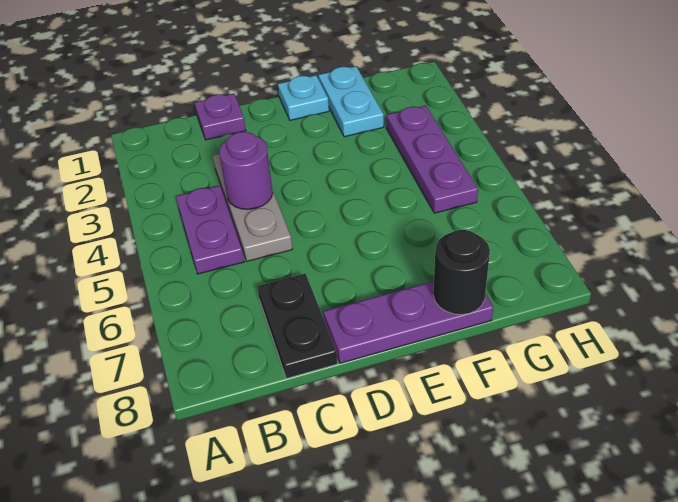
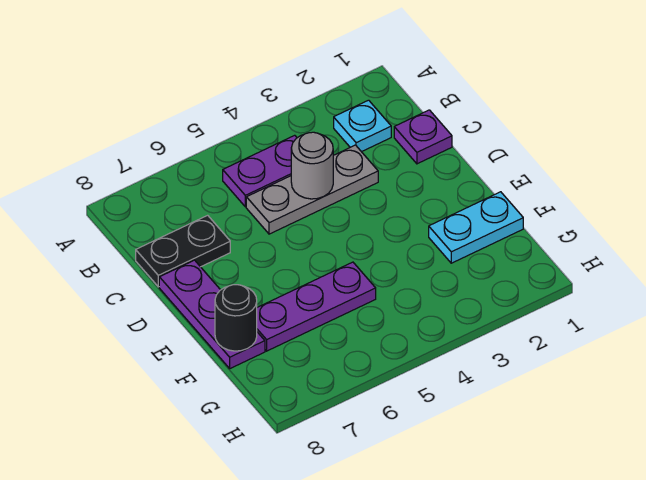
purple round brick C4 level 2 -> grey round brick C4 level 2
cyan plate E1 level 1 -> cyan plate B2 level 1
purple plate G3:G5 level 1 -> purple plate F5:F7 level 1

